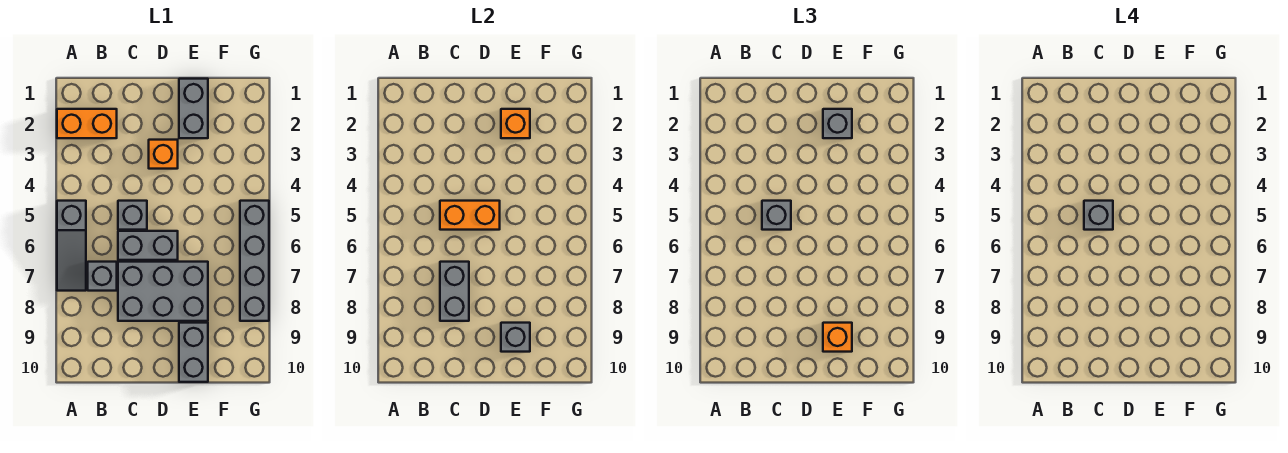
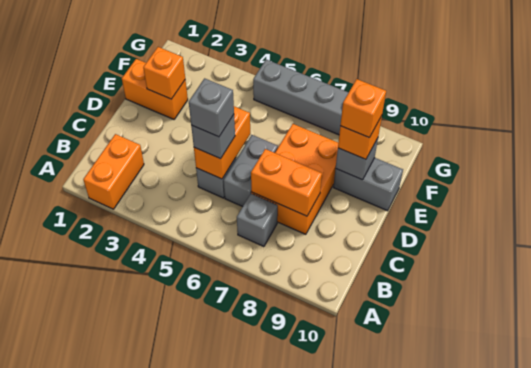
grey slope A5:A7 level 1 top 5 -> none
grey brick C7:E8 level 1 -> orange brick C7:E8 level 1
grey brick C7:C8 level 2 -> orange brick C7:C8 level 2
orange brick D3 level 1 -> orange brick E9 level 4
grey brick E1:E2 level 1 -> orange brick E1:E2 level 1
grey brick E2 level 3 -> none

